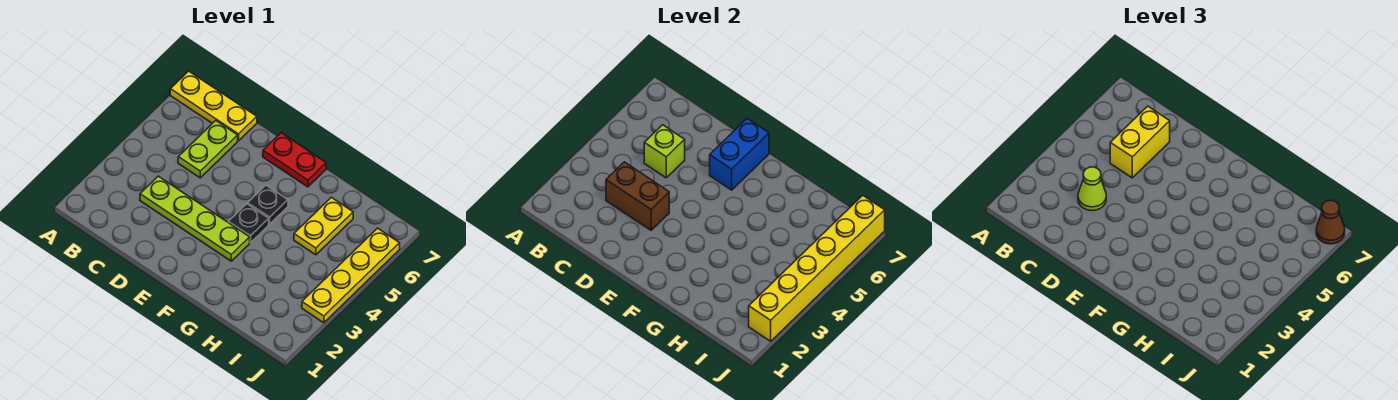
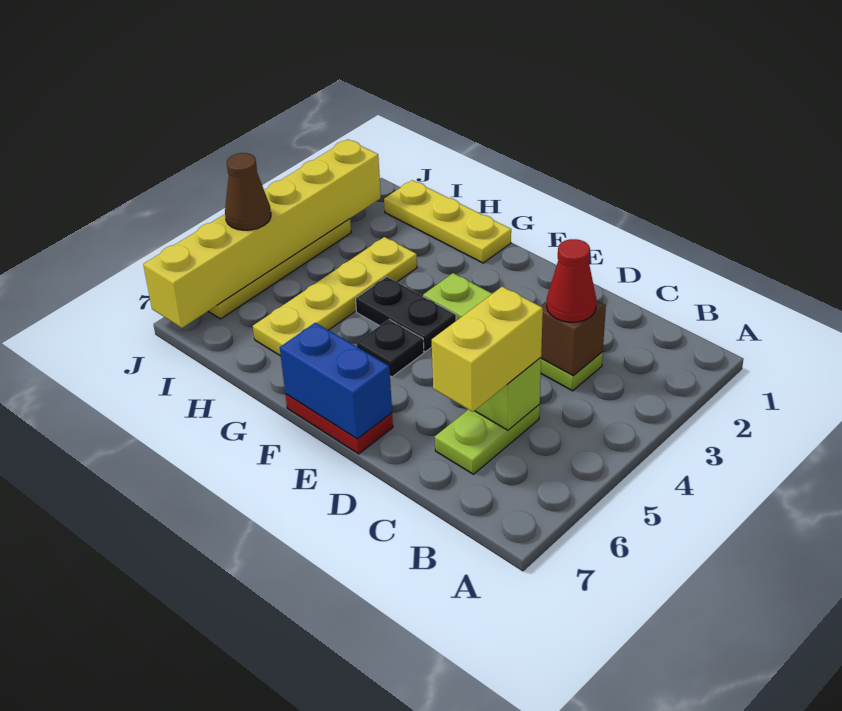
yellow plate A7:C7 level 1 -> yellow plate G1:I1 level 1
brown brick C3:D3 level 2 -> brown brick C3 level 2
lime cone C3 level 3 -> red cone C3 level 3
blue brick E6:E7 level 2 -> blue brick E7:F7 level 2
black plate F4 level 1 -> black plate F4:G4 level 1
yellow plate H5:H6 level 1 -> yellow plate H3:H6 level 1
brown cone J7 level 3 -> brown cone J5 level 3

